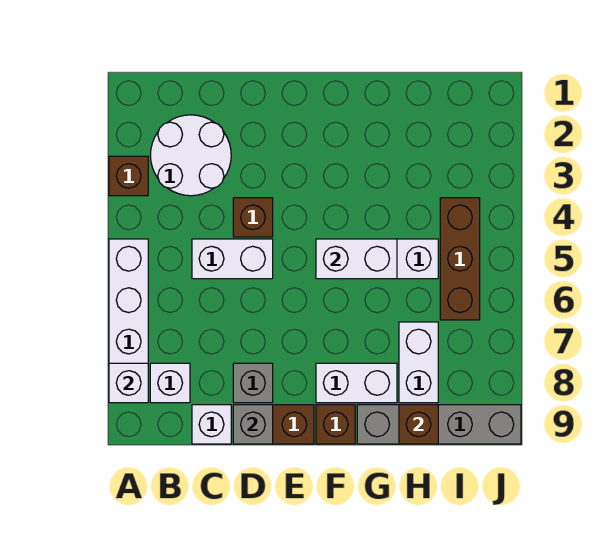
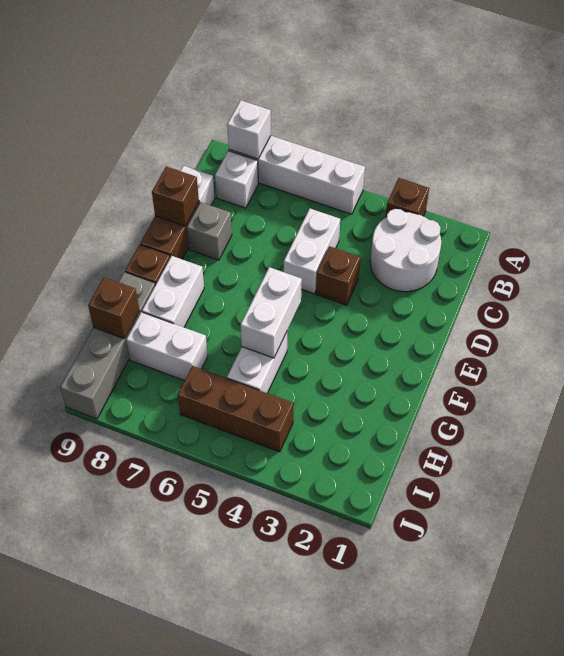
grey brick D9 level 2 -> brown brick D9 level 2

